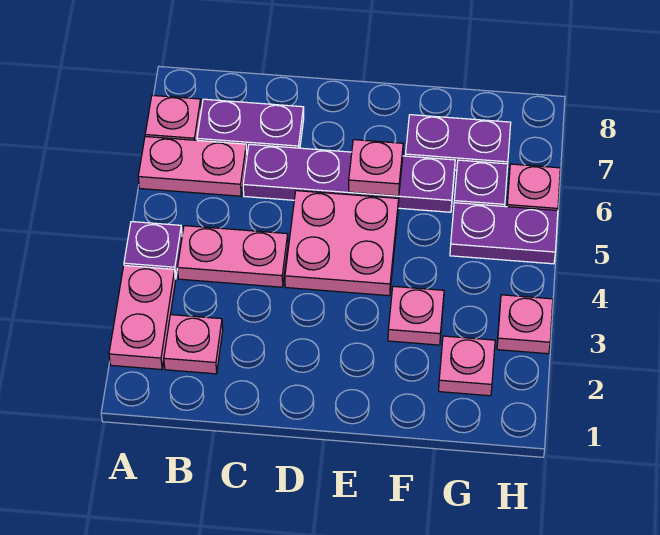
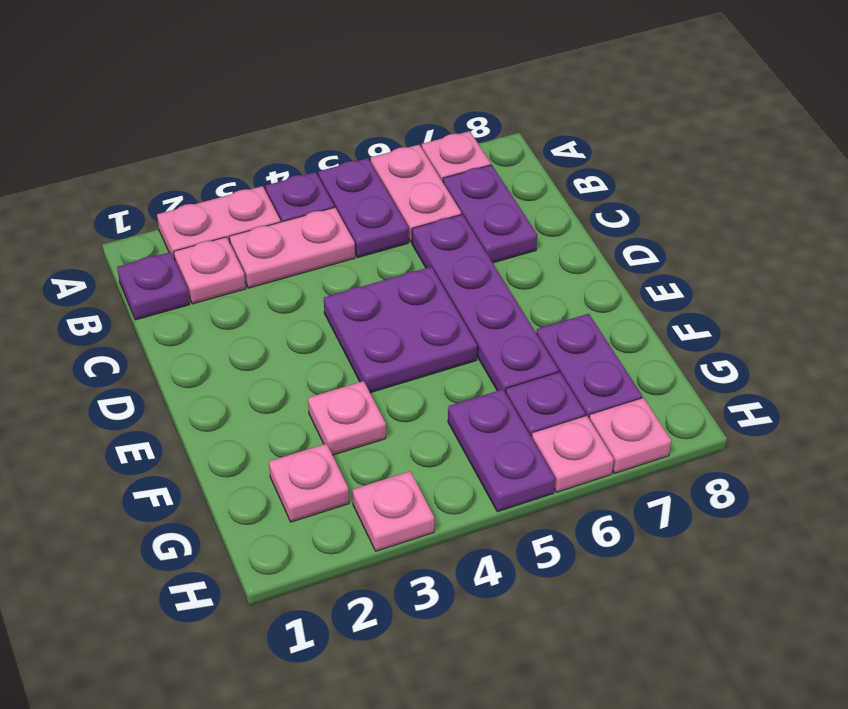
none -> purple plate A5:B5 level 1
none -> purple plate B1 level 1
pink plate B4:C4 level 1 -> pink plate B3:B4 level 1
pink plate D4:E5 level 1 -> purple plate D4:E5 level 1
pink plate E6 level 2 -> pink plate H7 level 1

